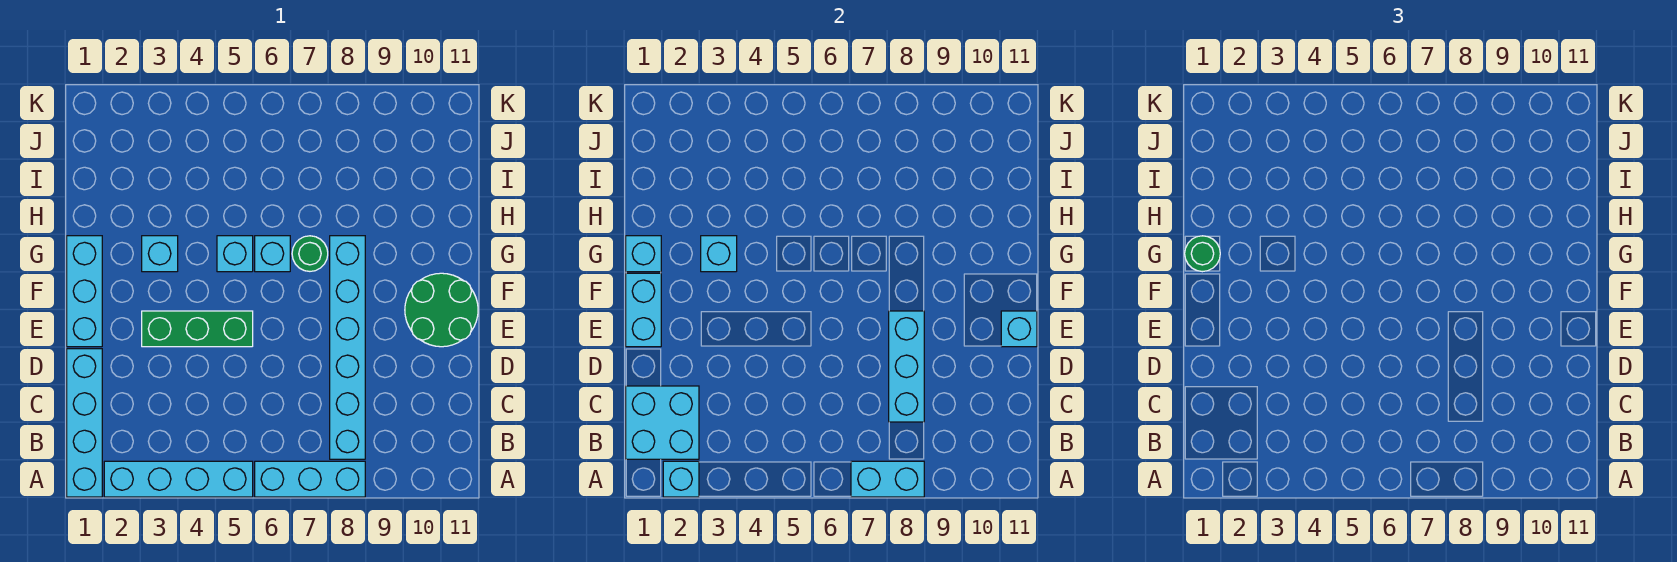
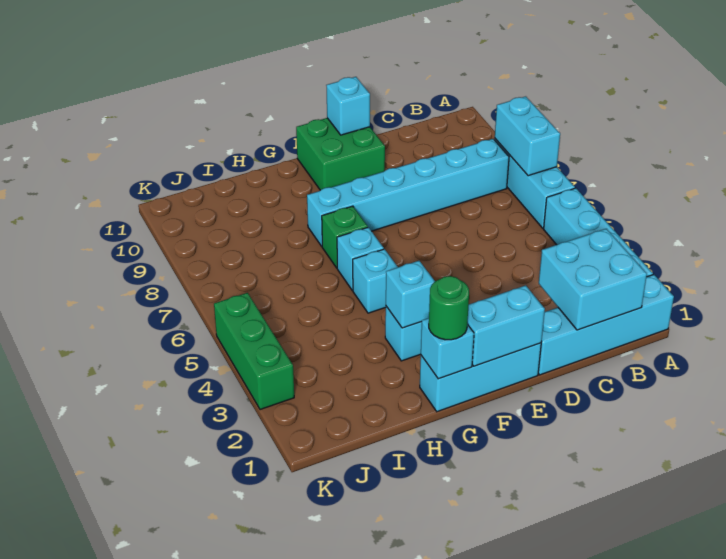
cyan brick A2 level 2 -> none
cyan brick C8:E8 level 2 -> none
green brick E3:E5 level 1 -> green brick K3:K5 level 1
green round brick E10:F11 level 1 -> green brick E10:F11 level 1
green round brick G7 level 1 -> green brick G7 level 1

